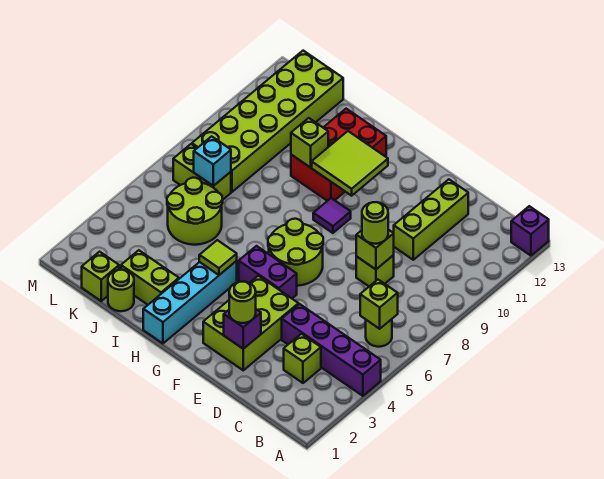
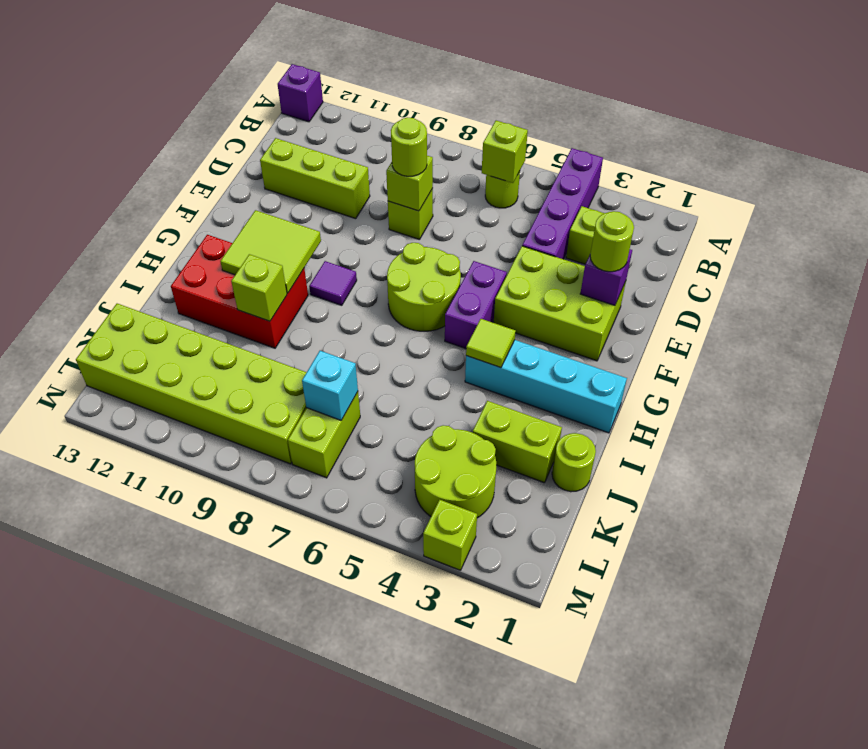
lime brick I2:J2 level 1 -> lime brick J2:J3 level 1
lime round brick J5:K6 level 1 -> lime round brick K3:L4 level 1
lime brick K1 level 1 -> lime brick M3 level 1

